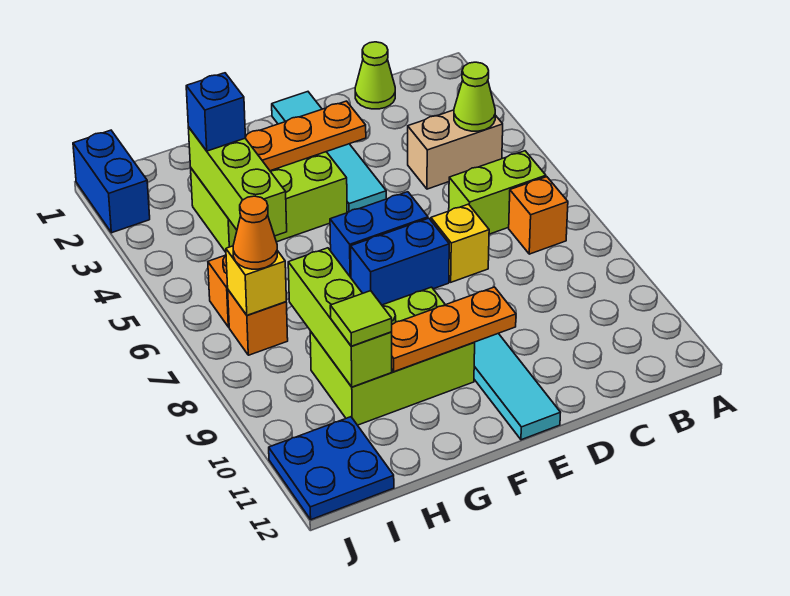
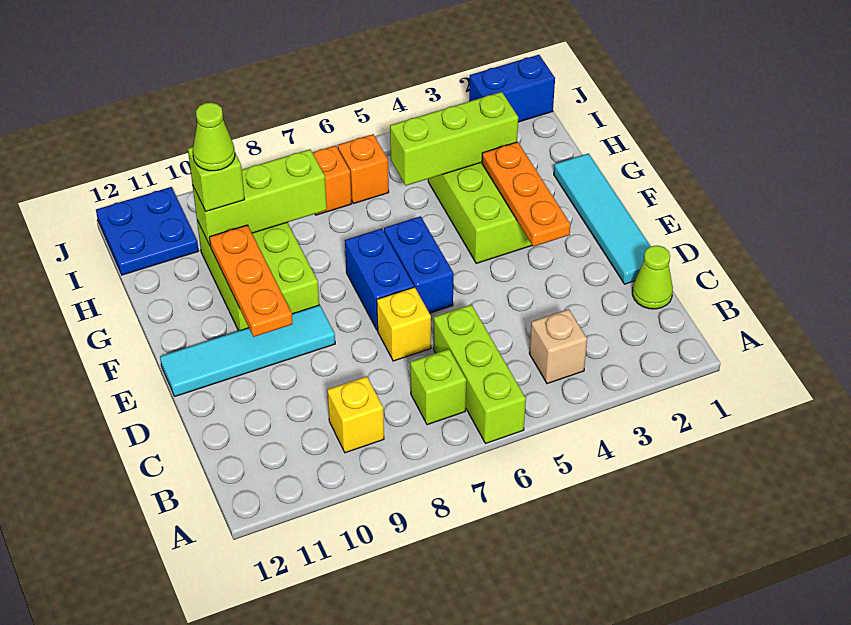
tan brick B4:C4 level 1 -> tan brick B4 level 1
lime cone B4 level 2 -> lime cone H10 level 4
lime brick B6:C6 level 1 -> lime brick A6:C6 level 1
orange brick B7 level 1 -> lime brick B7 level 1
cyan tile E1:E4 level 1 -> cyan tile D1:G1 level 1
blue brick H3 level 3 -> none
lime tile H10 level 3 -> lime brick H10 level 3
yellow brick I7 level 2 -> yellow brick B9 level 1
orange cone I7 level 3 -> none

